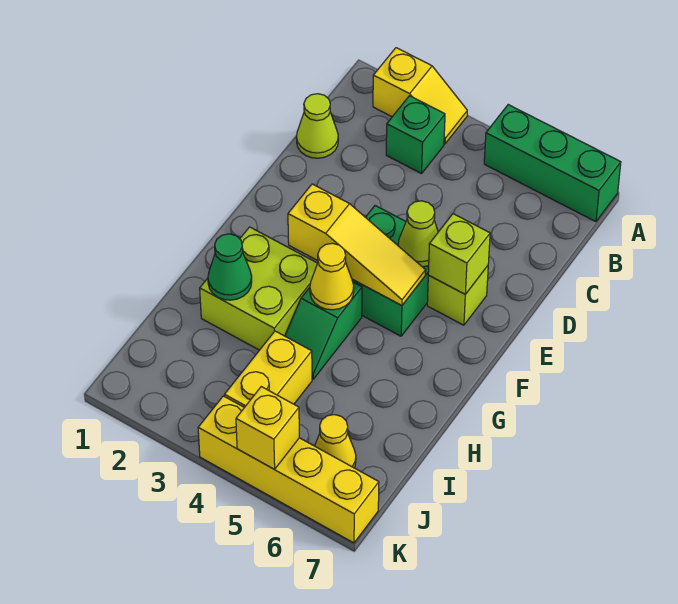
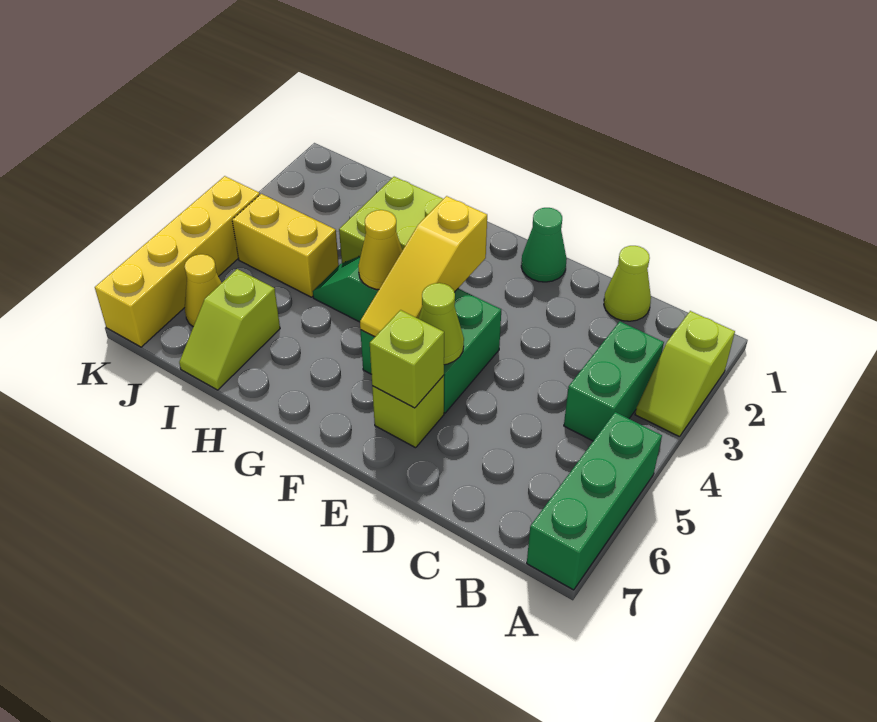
yellow slope A2:A3 level 1 top 2 -> lime slope A2:A3 level 1 top 2
green brick B3 level 1 -> green brick B3:B4 level 1
green cone H2 level 2 -> green cone E1 level 1
none -> lime slope I6:I7 level 1 top 6
yellow brick K5 level 2 -> none

